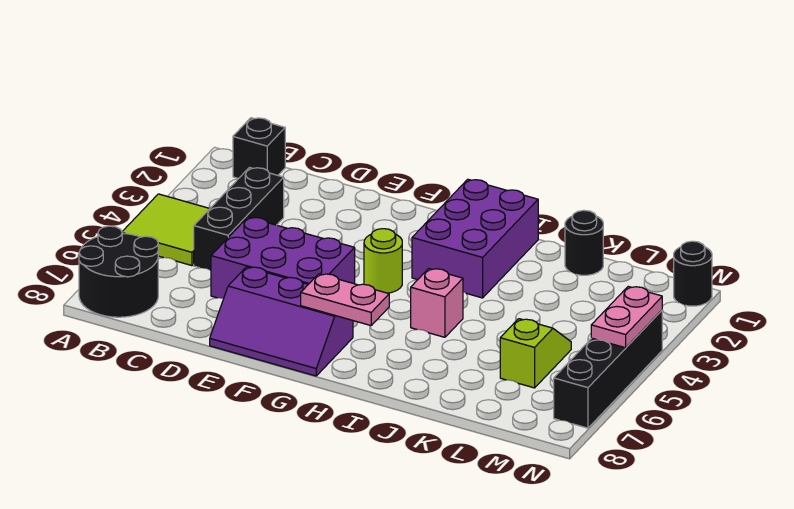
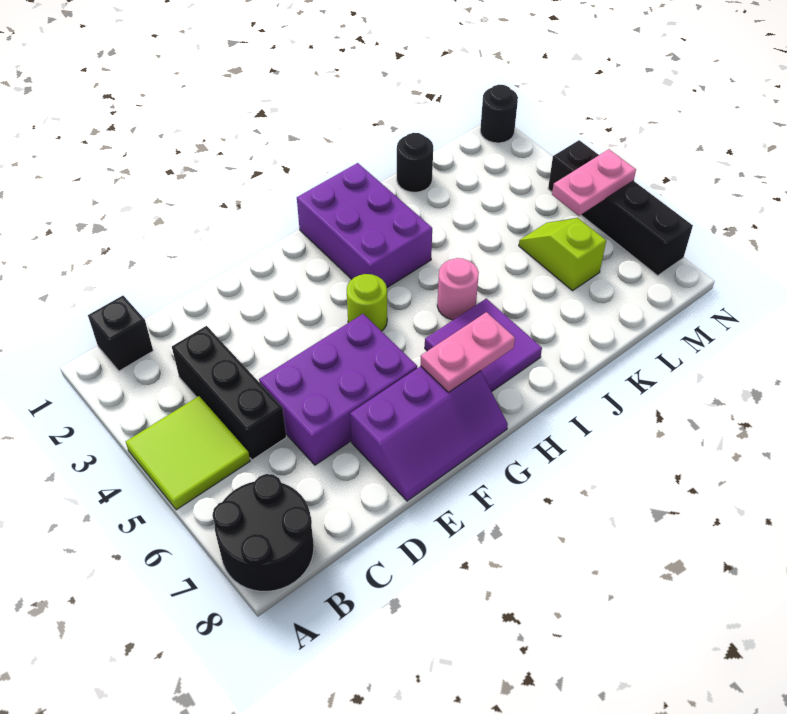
none -> purple tile H6:I7 level 1
pink brick I5 level 1 -> pink round brick I5 level 1
pink plate N4:N5 level 2 -> pink plate M5:N5 level 2

